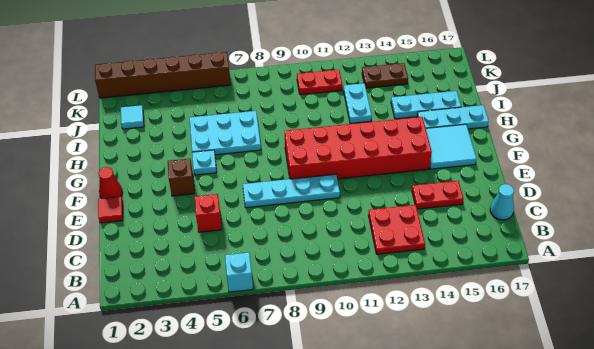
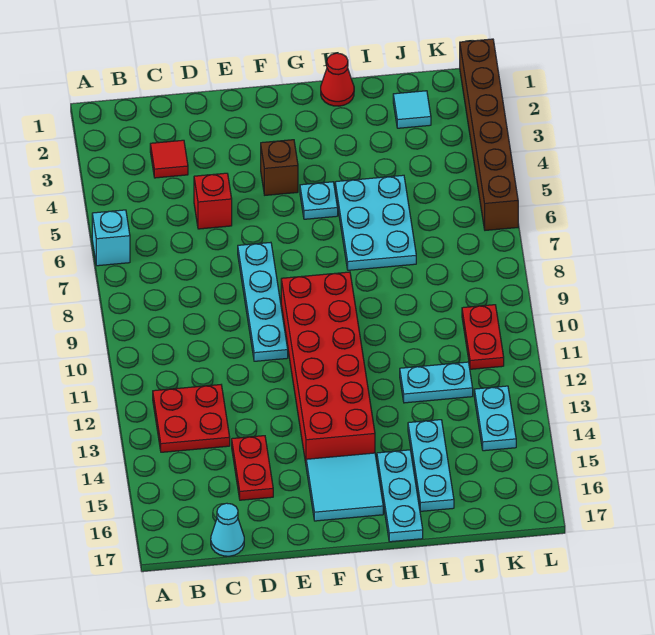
red tile E1 level 1 -> red tile C3 level 1
red cone F1 level 1 -> red cone H1 level 1
brown plate K13:K14 level 1 -> cyan plate K13:K14 level 1

